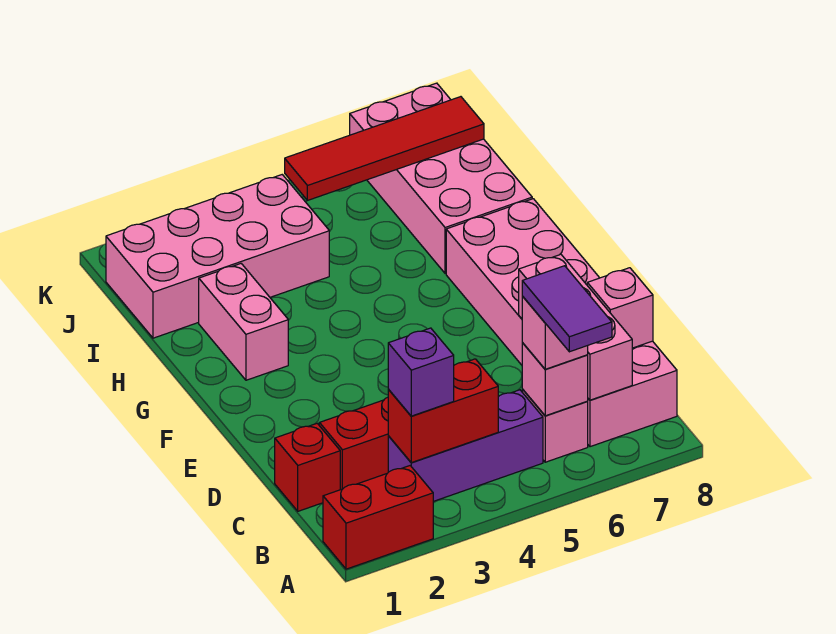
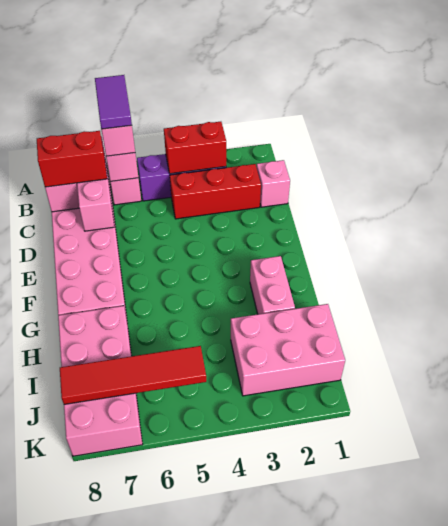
red brick A1:A2 level 1 -> red brick C7:C8 level 3
purple brick B3 level 3 -> none
red brick C1 level 1 -> pink brick C1 level 1
pink brick I1:J4 level 1 -> pink brick I1:J3 level 1

